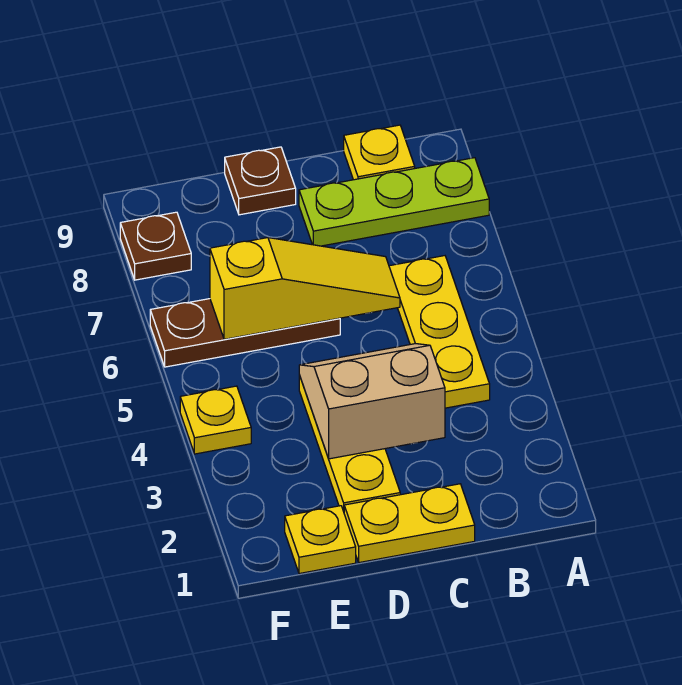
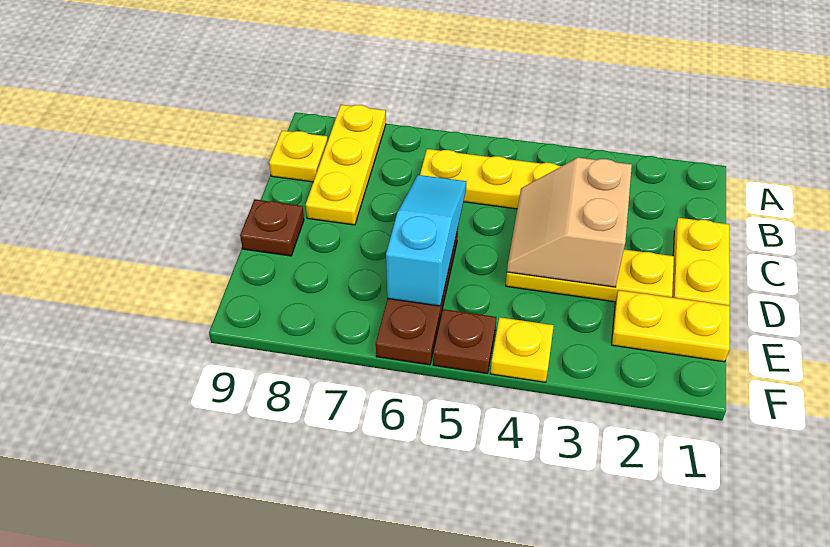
lime plate A8:C8 level 1 -> yellow plate A8:C8 level 1
yellow slope C6:E6 level 2 top E -> cyan slope C6:E6 level 2 top E
yellow plate E1 level 1 -> yellow plate E1:E2 level 1
brown plate F8 level 1 -> brown plate F5 level 1

